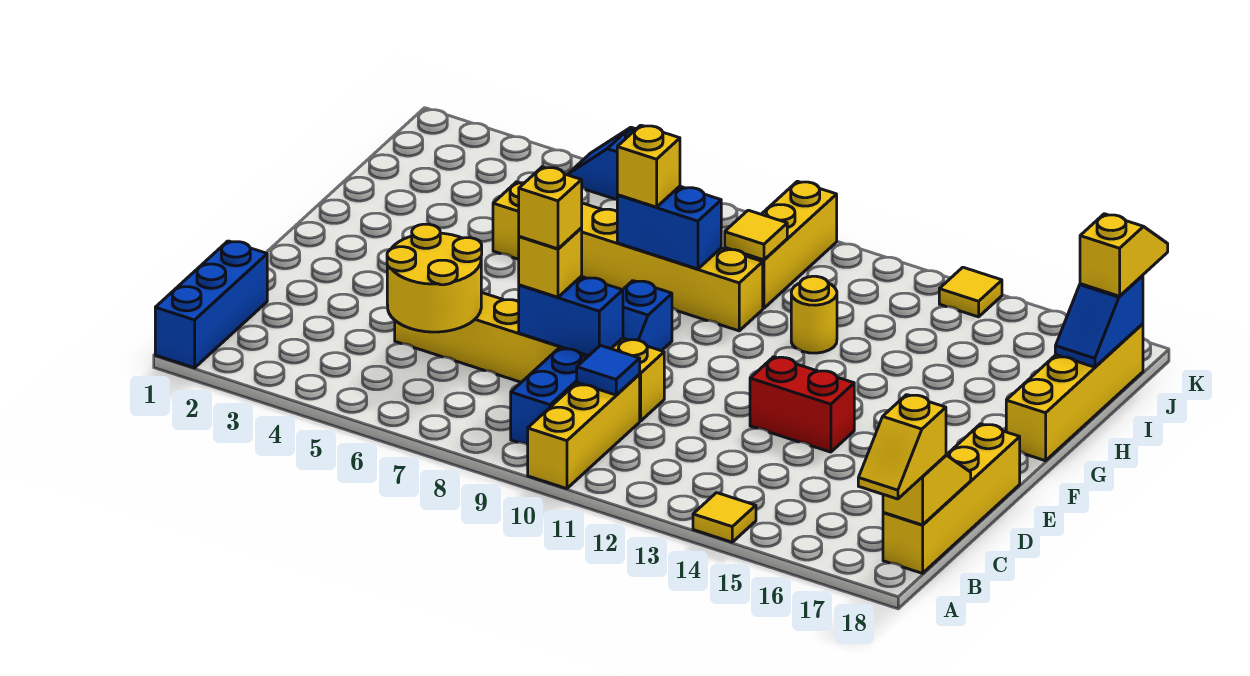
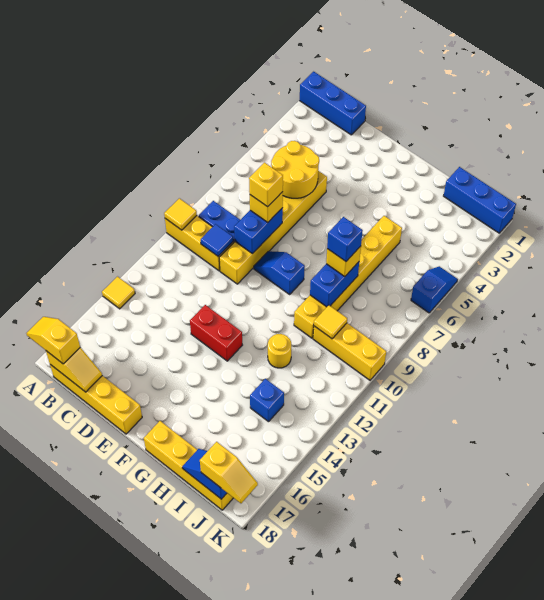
red brick E13:E14 level 1 -> red brick E13:F13 level 1
none -> blue brick H8 level 4
none -> blue brick I1:K1 level 1
none -> blue brick I14 level 1
yellow tile K14 level 1 -> yellow tile A10 level 2

